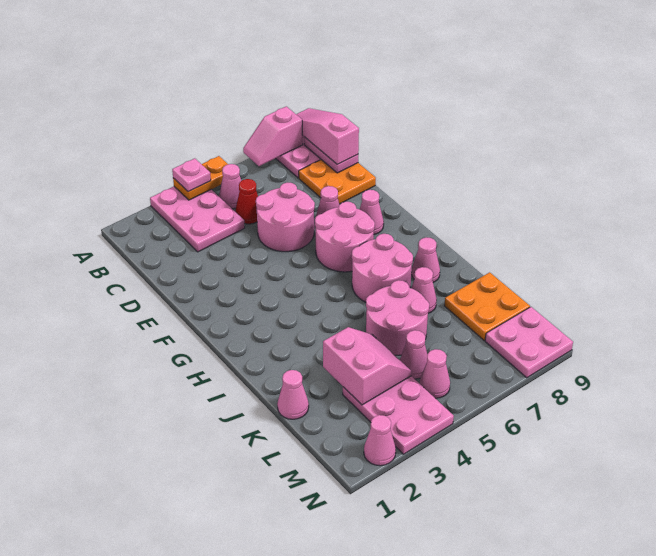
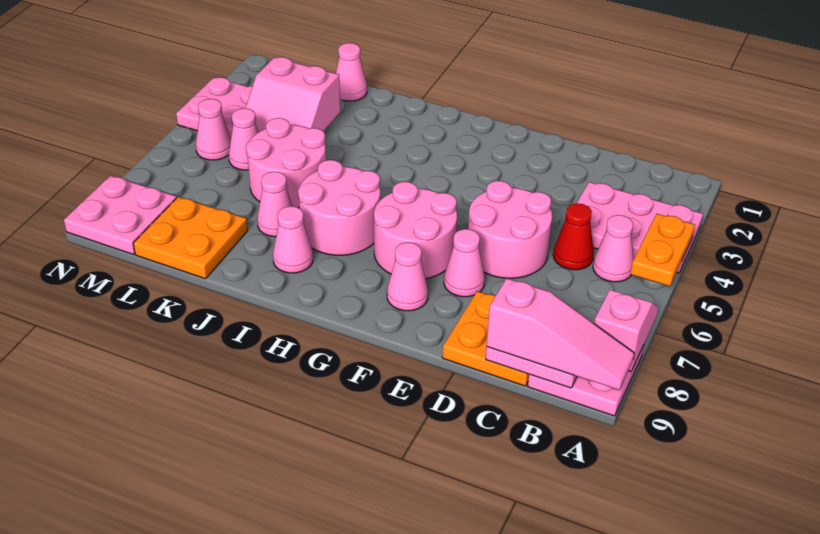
pink plate A4 level 3 -> none
pink cone N2 level 1 -> none

